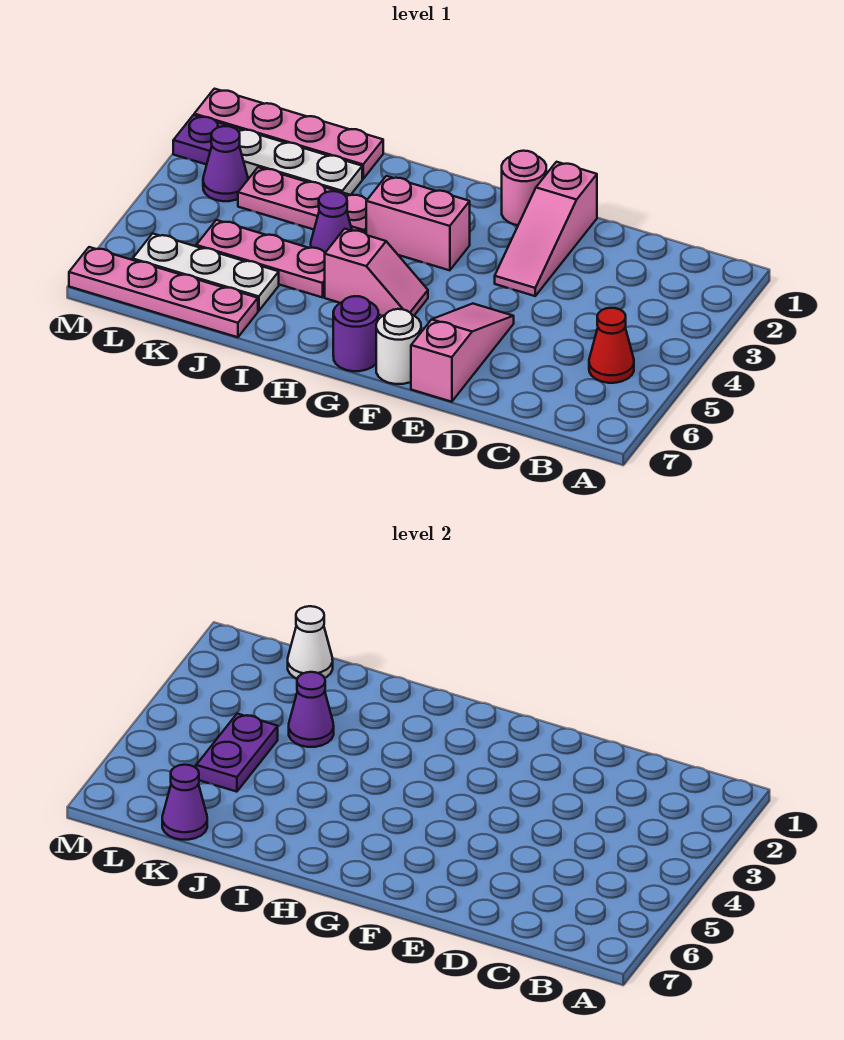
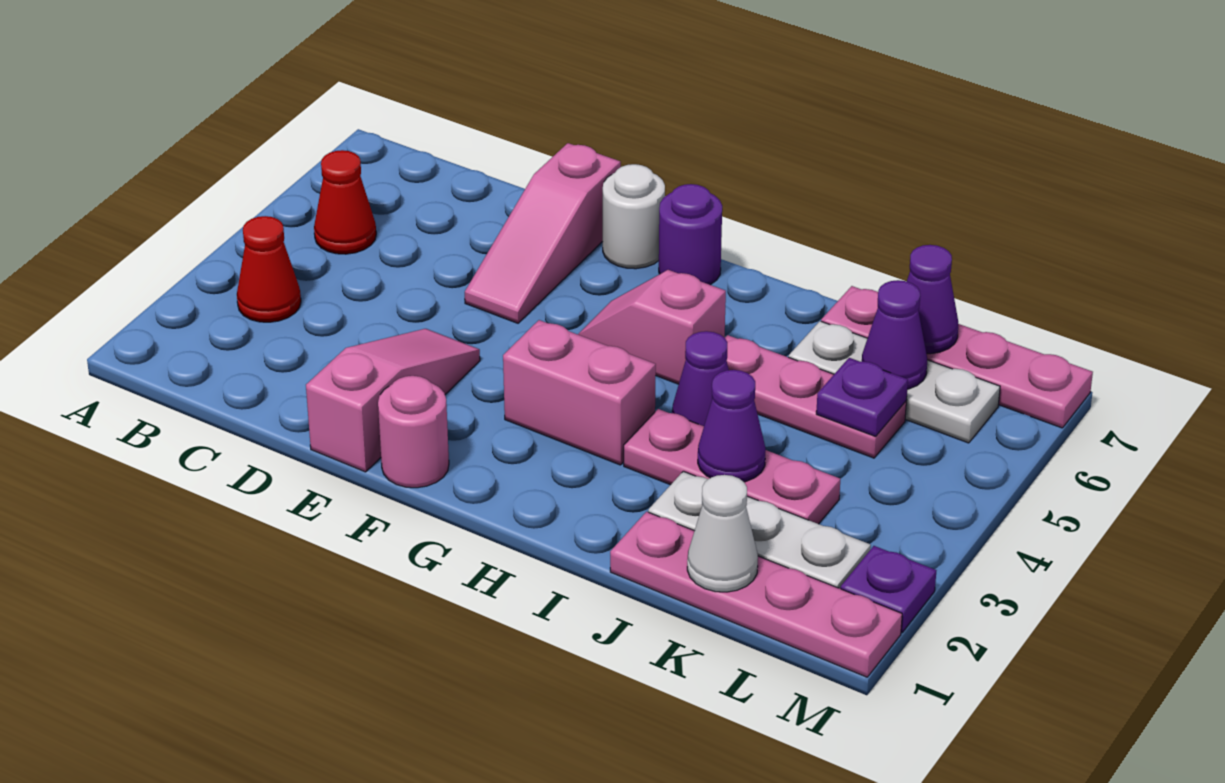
none -> red cone B3 level 1
purple plate K4:K5 level 2 -> purple plate K5 level 2
purple cone L3 level 1 -> purple cone K6 level 2

